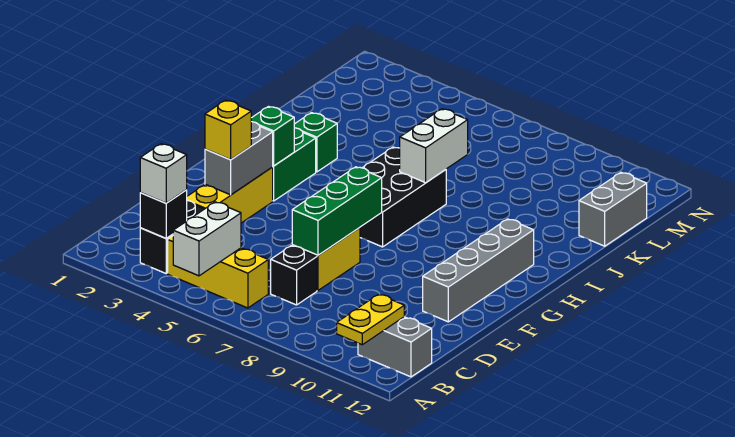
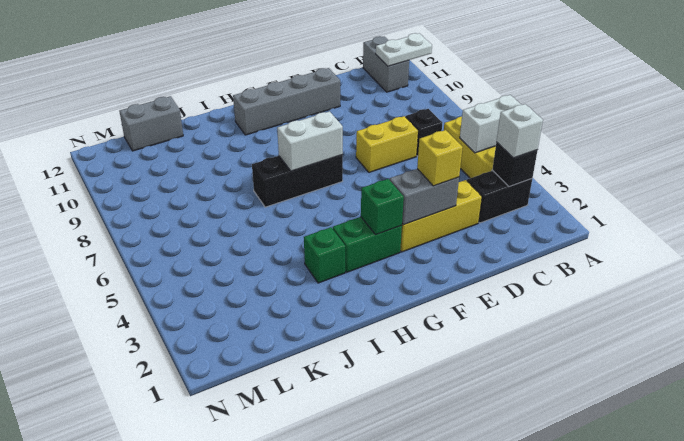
yellow plate A11:B11 level 2 -> white plate A11:B11 level 2
green brick D7:F7 level 2 -> none
black brick G6:I7 level 1 -> black brick G7:I7 level 1
white brick I7:J7 level 2 -> white brick G7:H7 level 2

